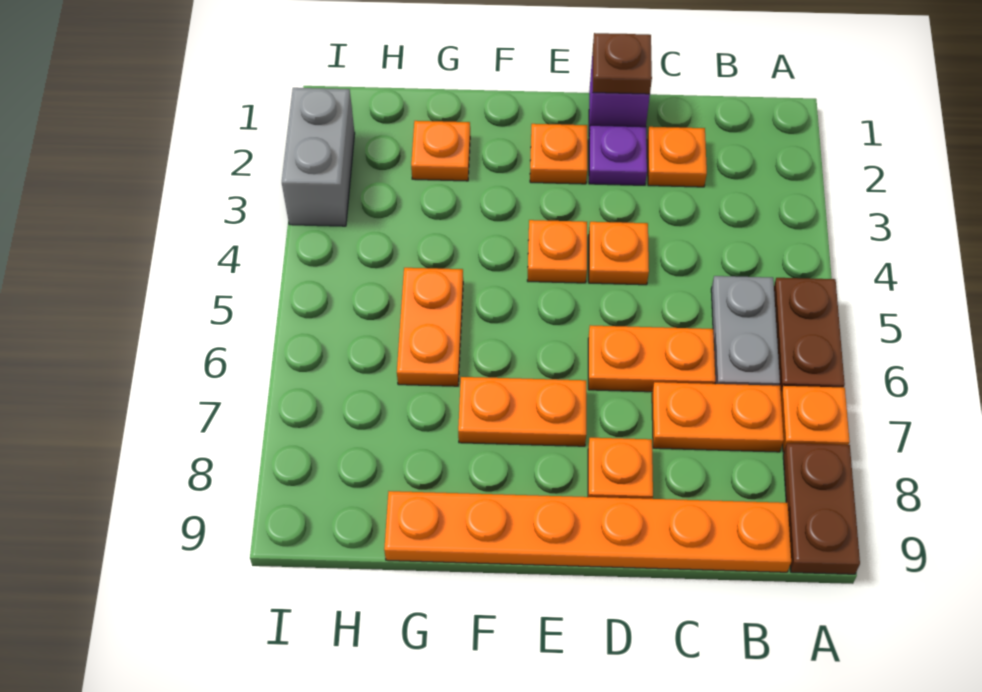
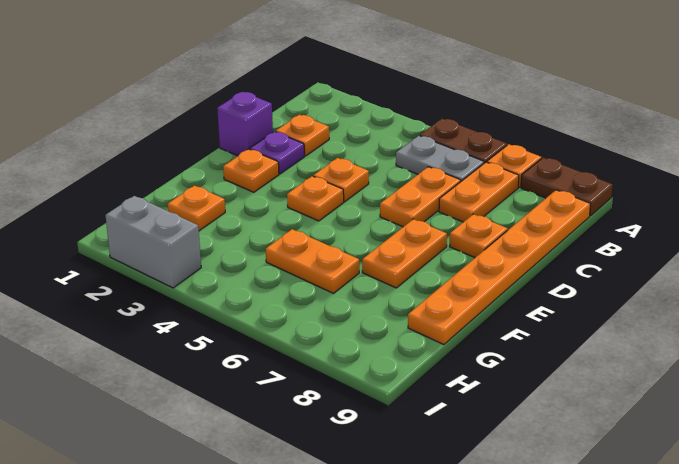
brown plate D1 level 2 -> none

